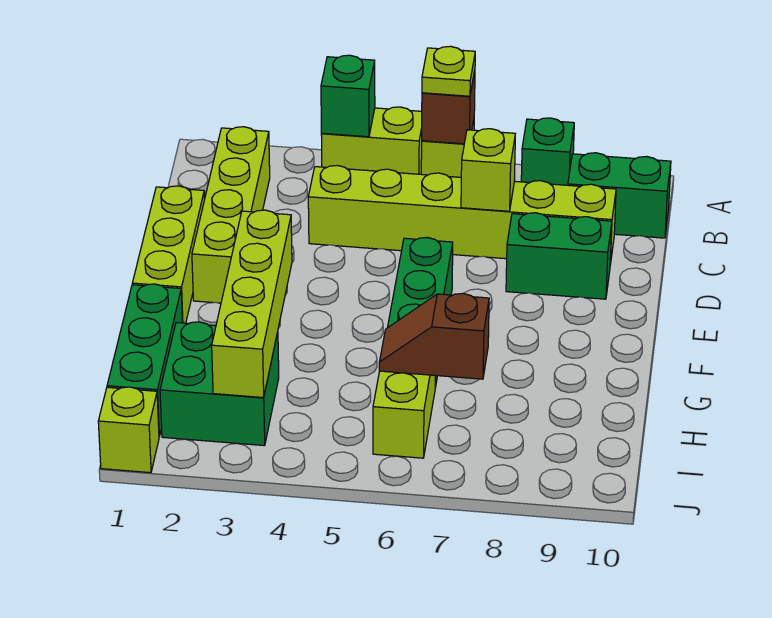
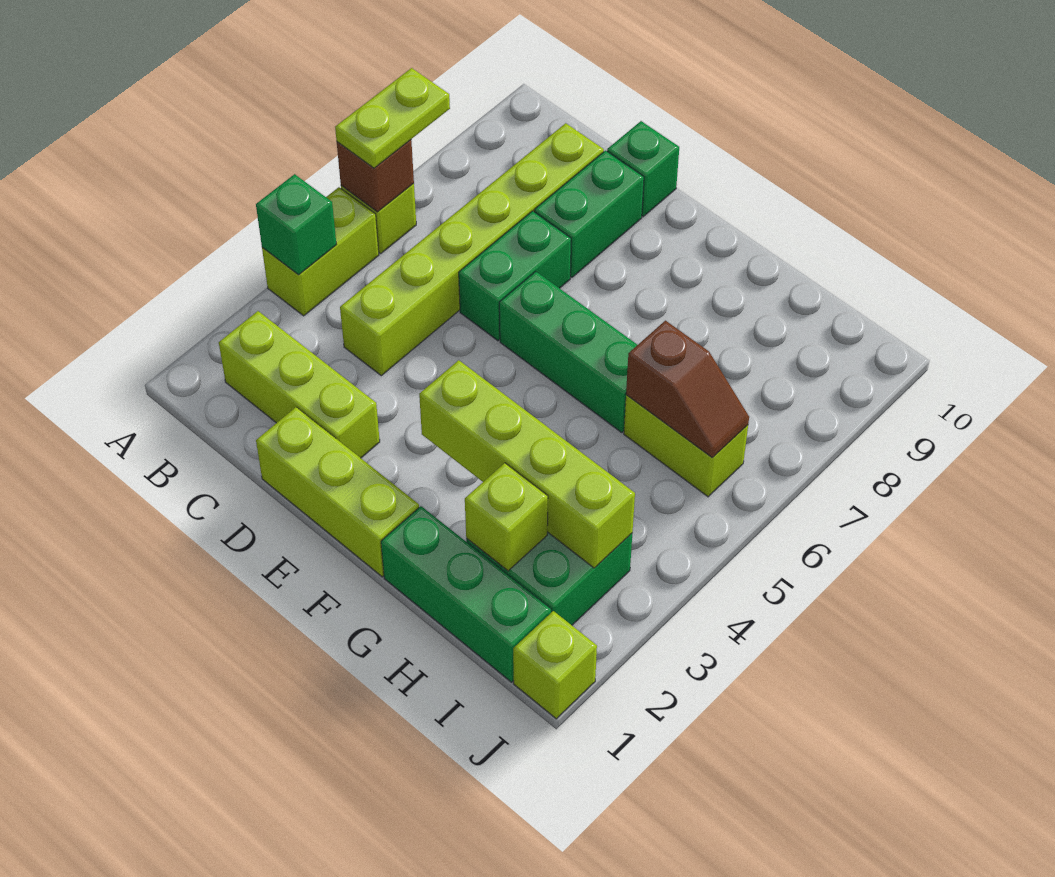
lime plate A6 level 3 -> lime plate A6:A7 level 3
green brick A8 level 1 -> green brick D10 level 1
lime brick B2:E2 level 1 -> lime brick B2:D2 level 1
green brick B9:B10 level 1 -> green brick D6:D7 level 1
lime brick C7 level 2 -> lime brick H2 level 2
brown slope H6:H7 level 2 top 7 -> brown slope H6:I6 level 2 top H

